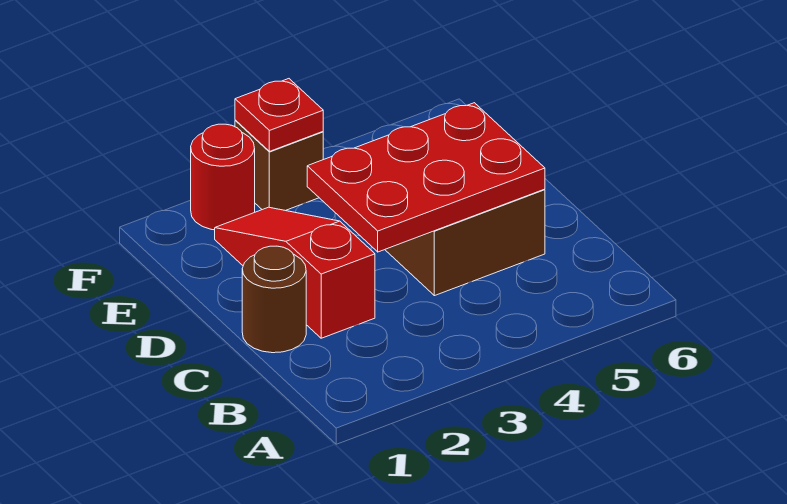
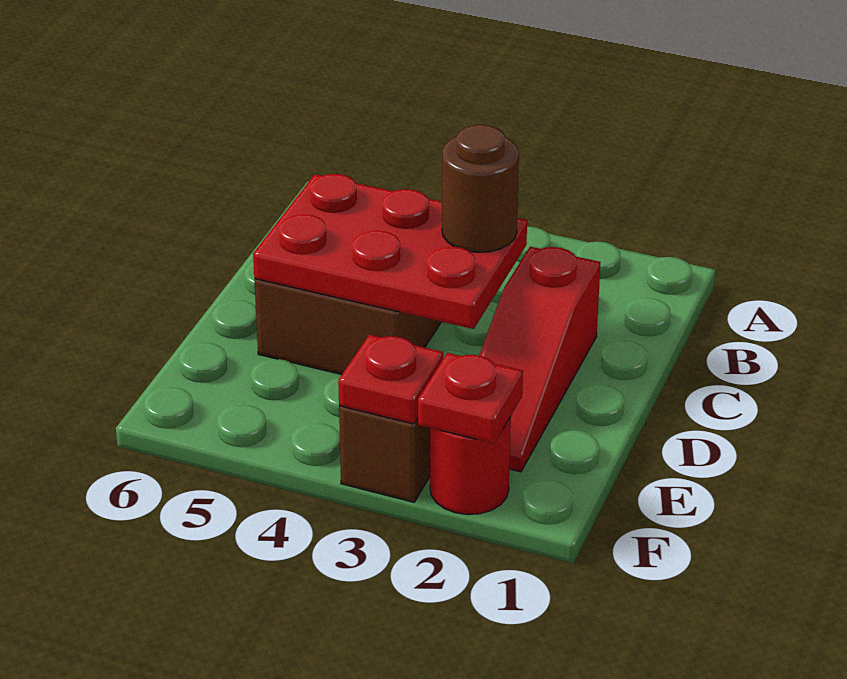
brown round brick C1 level 1 -> brown round brick C3 level 3
none -> red plate F2 level 2

